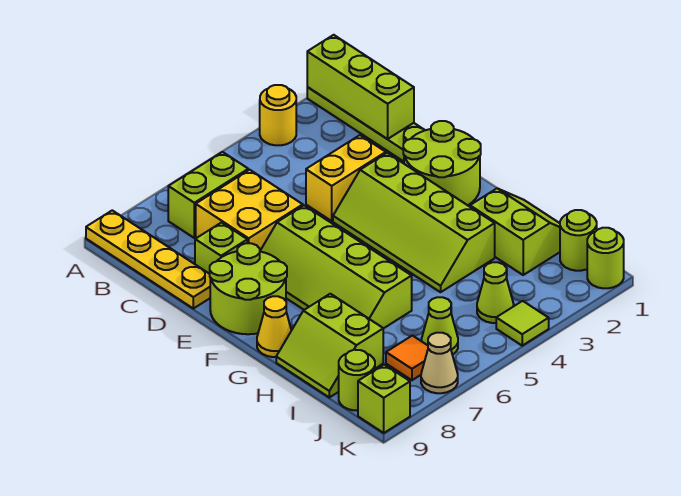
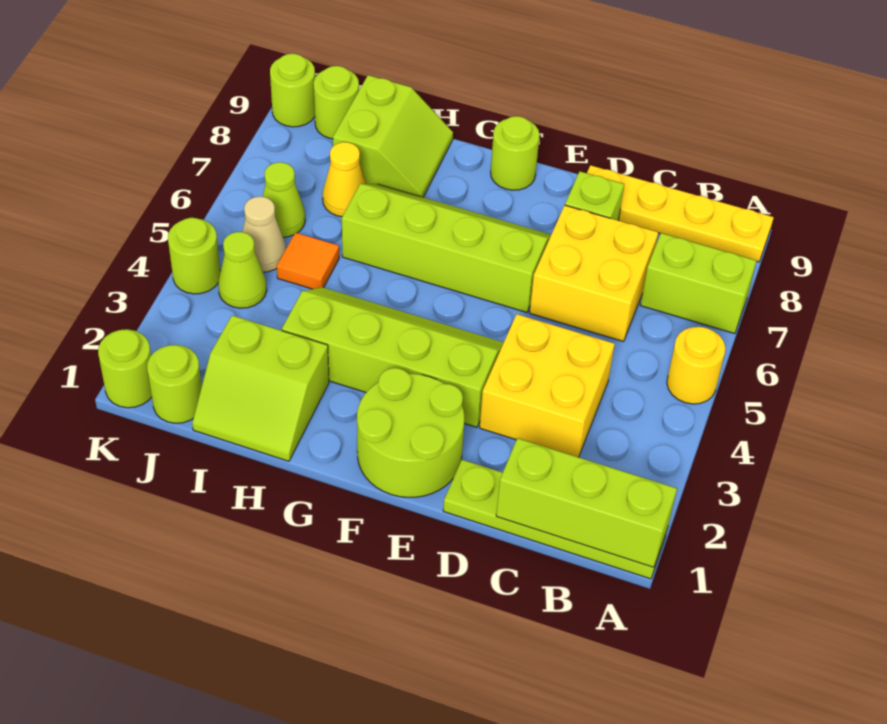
yellow round brick A3 level 1 -> yellow round brick A5 level 1
lime brick B6:B7 level 1 -> lime brick A7:B7 level 1
yellow brick D3:D4 level 1 -> yellow brick C3:D4 level 1
lime round brick E8:F9 level 1 -> lime round brick F9 level 1
yellow cone G9 level 1 -> yellow cone I7 level 1
lime slope H8:I9 level 1 top 8 -> lime slope H8:I9 level 1 top I
orange tile J7 level 1 -> orange tile I5 level 1
lime tile K4 level 1 -> lime round brick K4 level 1
tan cone K7 level 1 -> tan cone J5 level 1
lime brick K9 level 1 -> lime round brick K9 level 1

